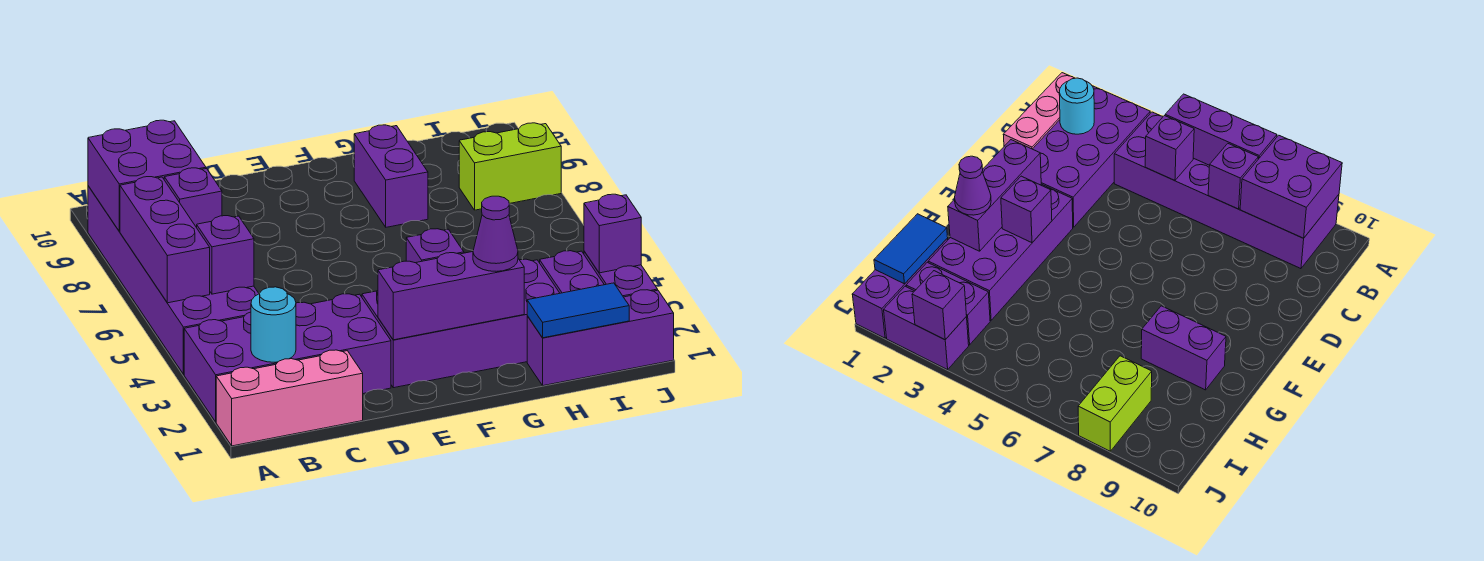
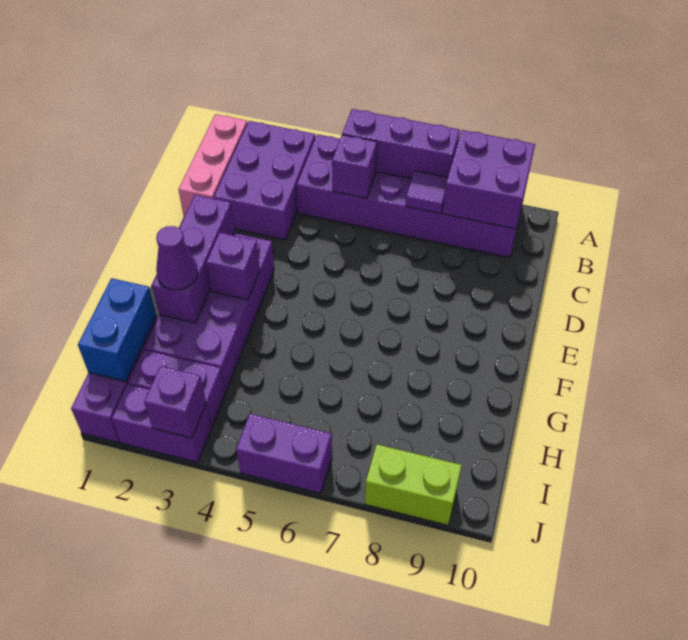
purple brick A2:D3 level 1 -> purple brick A2:C3 level 1
cyan round brick B2 level 2 -> none
purple brick B7 level 2 -> purple tile B7 level 2
purple brick G8:G9 level 1 -> purple brick J5:J6 level 1
blue tile H1:I1 level 2 -> blue brick H1:I1 level 2
lime brick I8:J8 level 1 -> lime brick J8:J9 level 1

